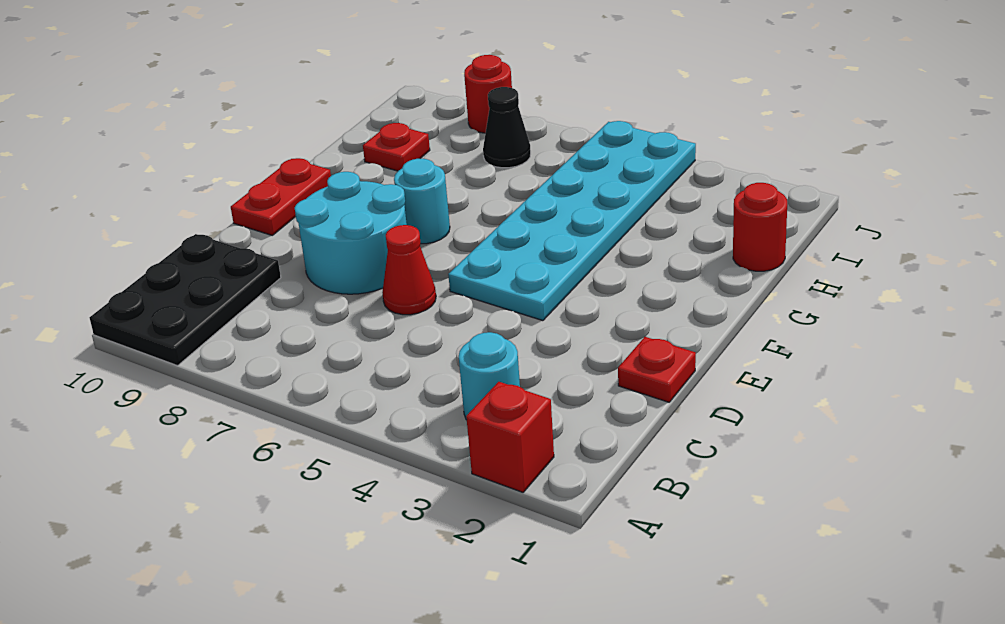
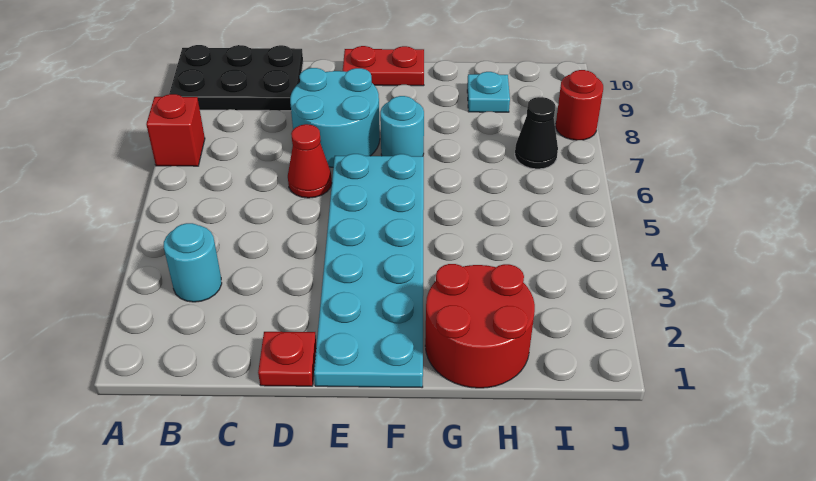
red brick A2 level 1 -> red brick A7 level 1
cyan plate E4:J5 level 1 -> cyan plate E1:F6 level 1
red round brick H1 level 1 -> red round brick G1:H2 level 1
red plate H9 level 1 -> cyan plate H9 level 1

